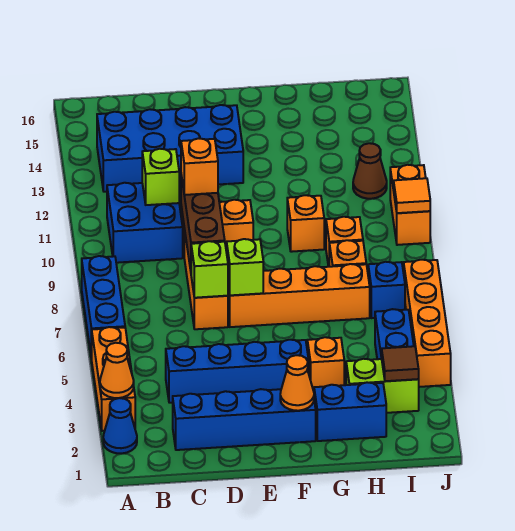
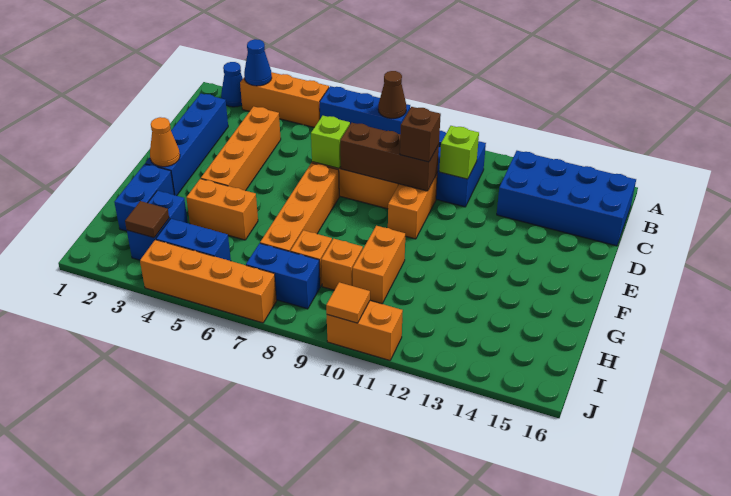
orange cone A3 level 2 -> blue cone A3 level 2
blue brick B13:E14 level 1 -> blue brick B13:C16 level 1
blue brick C4:F4 level 1 -> orange brick C4:F4 level 1
orange brick D10 level 3 -> brown brick D10 level 3
lime brick E7 level 2 -> none
orange brick G4 level 1 -> orange brick G4:G5 level 1
orange brick G10 level 1 -> orange brick G10:H10 level 1
lime brick H3:I3 level 1 -> blue brick H3:I3 level 1
blue brick I7 level 1 -> blue brick I7:I8 level 1
brown cone I12 level 1 -> brown cone A8 level 2

